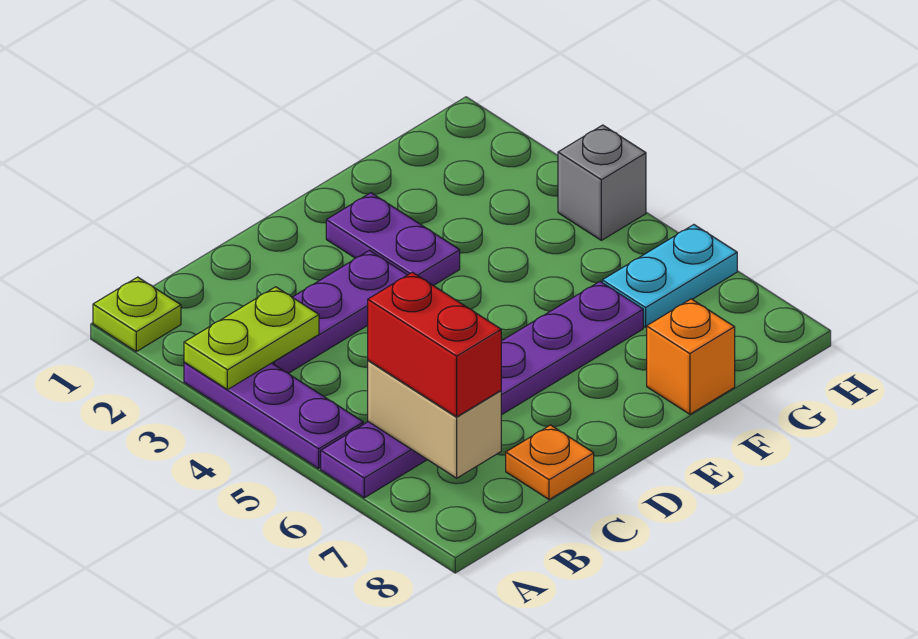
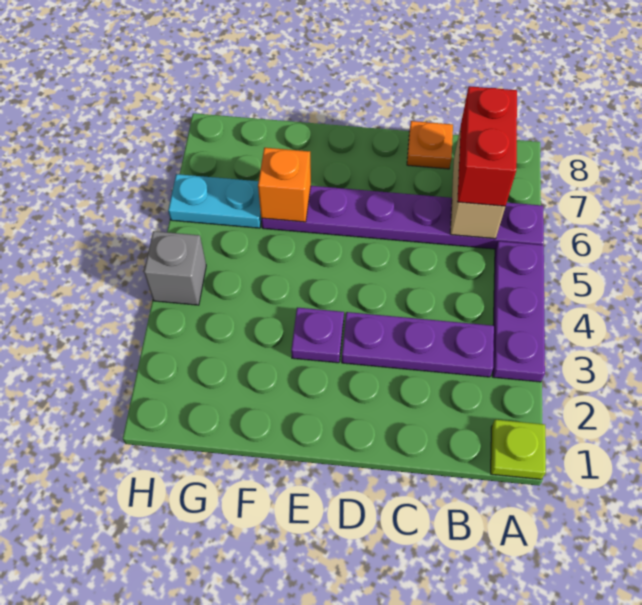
lime plate A3:B3 level 2 -> none
purple plate E2:E3 level 1 -> purple plate E3 level 1
orange brick F8 level 1 -> orange brick F6 level 2

